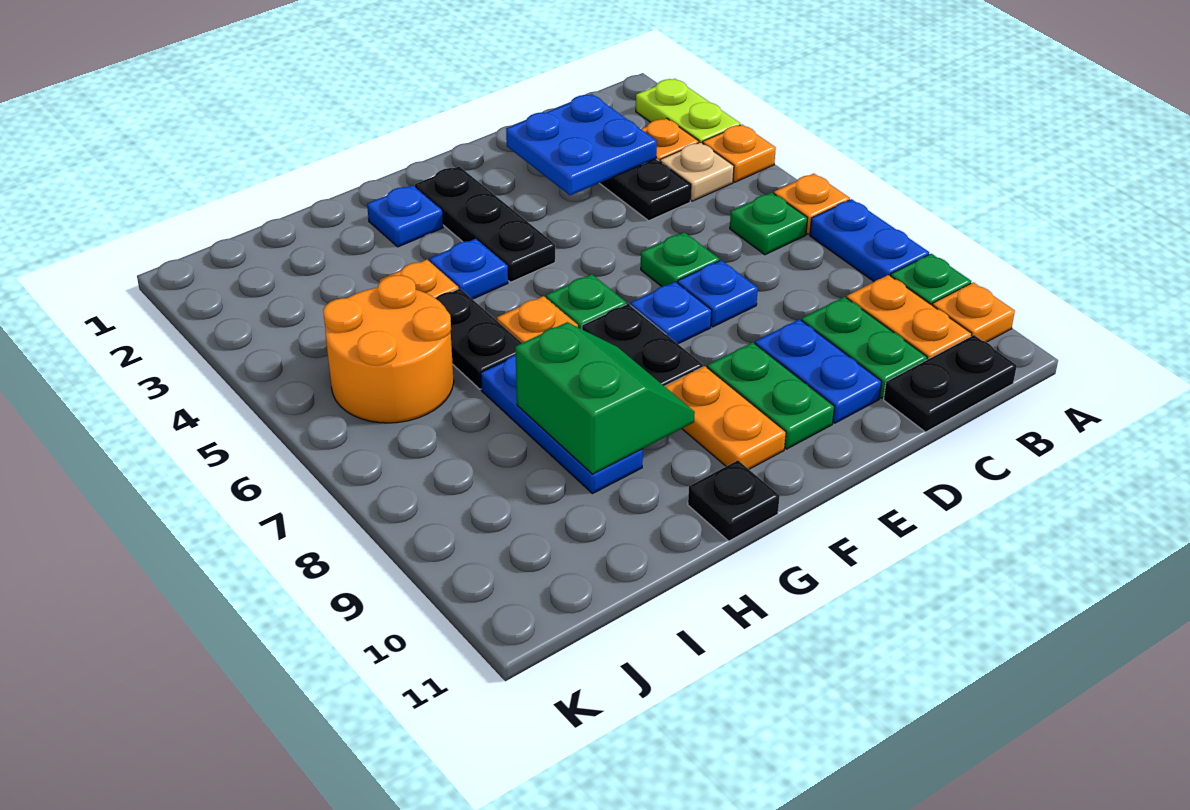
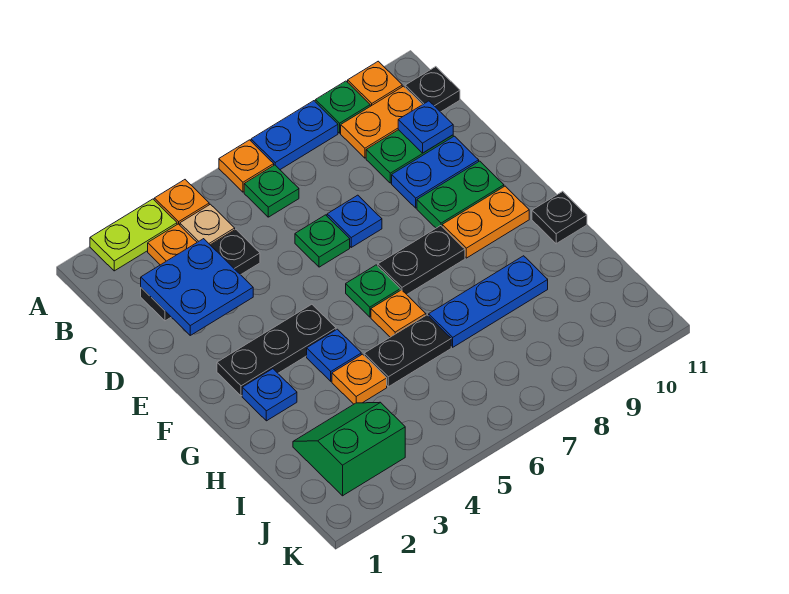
black plate B11:C11 level 1 -> black plate B11 level 1
blue plate E7 level 1 -> blue plate C10 level 2
green slope G8:H9 level 2 top H -> green slope I2:J3 level 1 top J
orange round brick I5:J6 level 1 -> none

